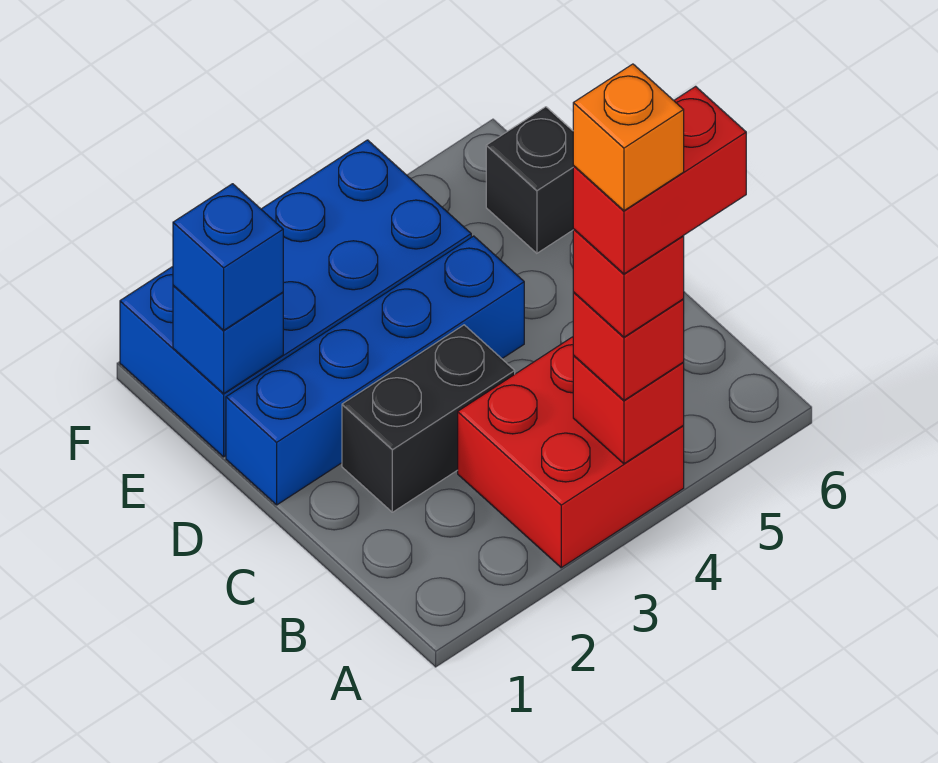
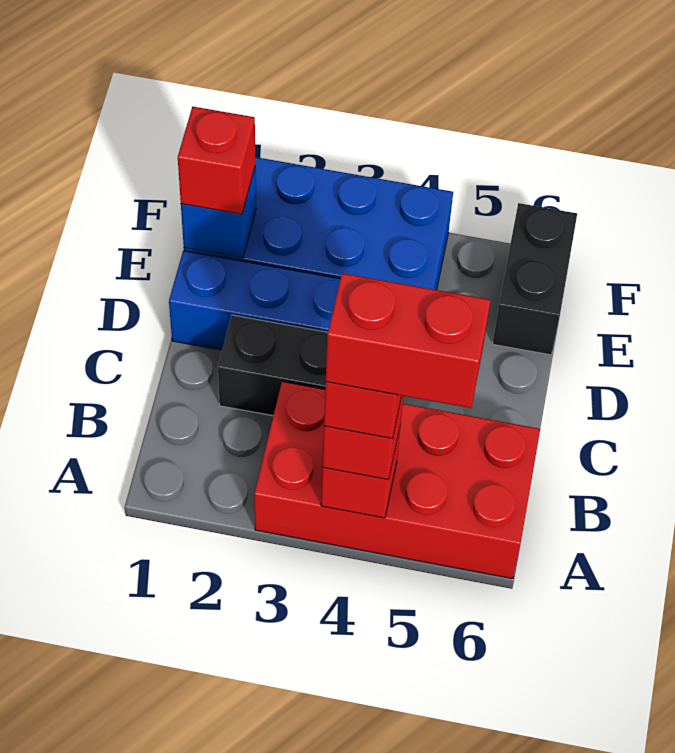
red brick A3:B4 level 1 -> red brick A3:B6 level 1
orange brick A4 level 6 -> none
blue brick E1 level 3 -> red brick E1 level 3
black brick E6 level 1 -> black brick E6:F6 level 1

